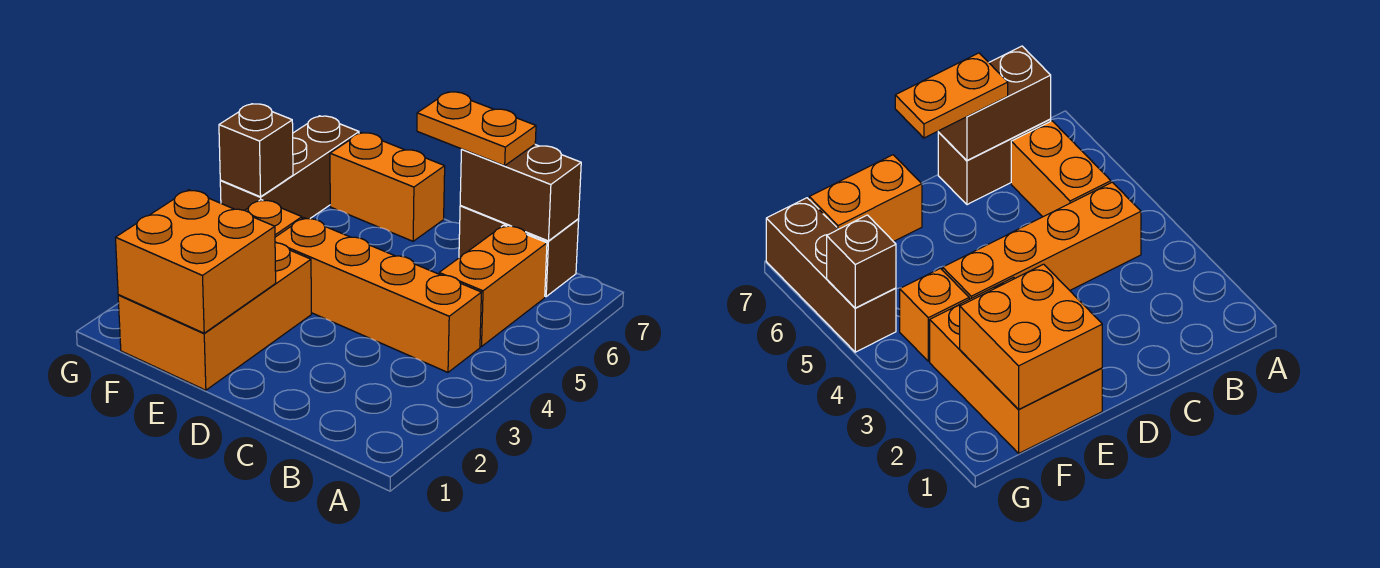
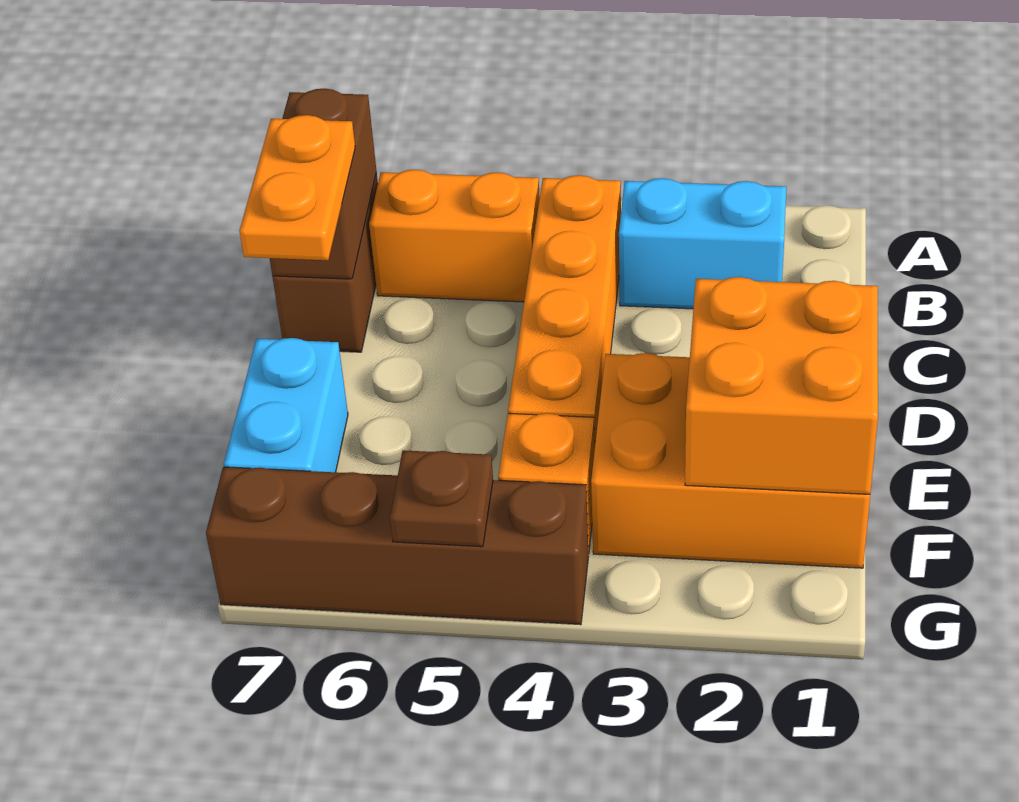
none -> cyan brick B2:B3 level 1
orange brick E7:F7 level 1 -> cyan brick E7:F7 level 1
brown brick G5:G7 level 1 -> brown brick G4:G7 level 1
brown brick G5 level 2 -> brown plate G5 level 2

